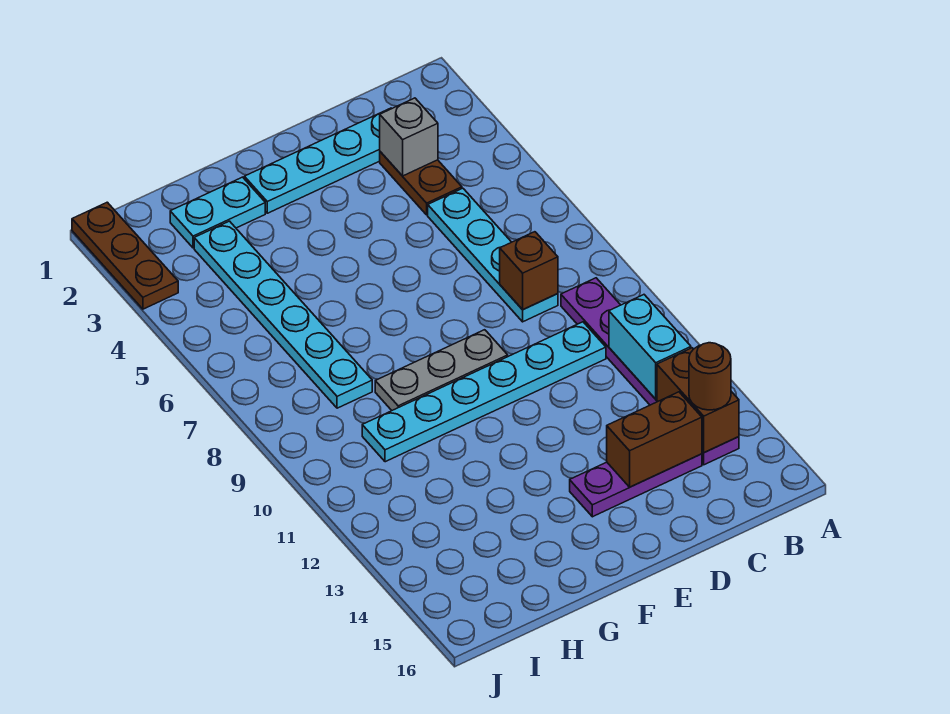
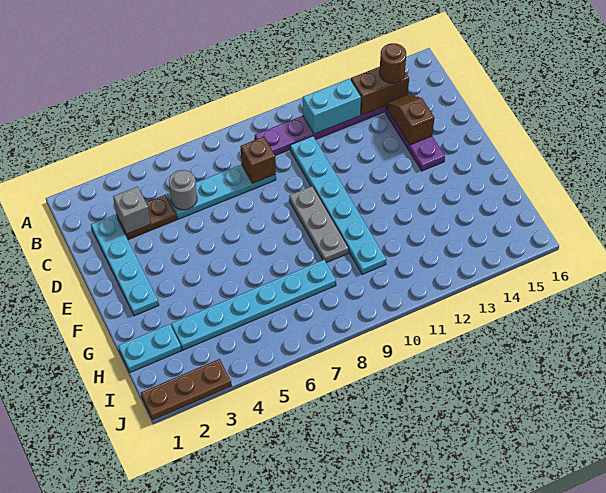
none -> grey round brick C5 level 2
brown brick C14:D14 level 2 -> brown slope C14:D14 level 2 top D
cyan plate G2:H2 level 1 -> cyan plate H1:H2 level 1

